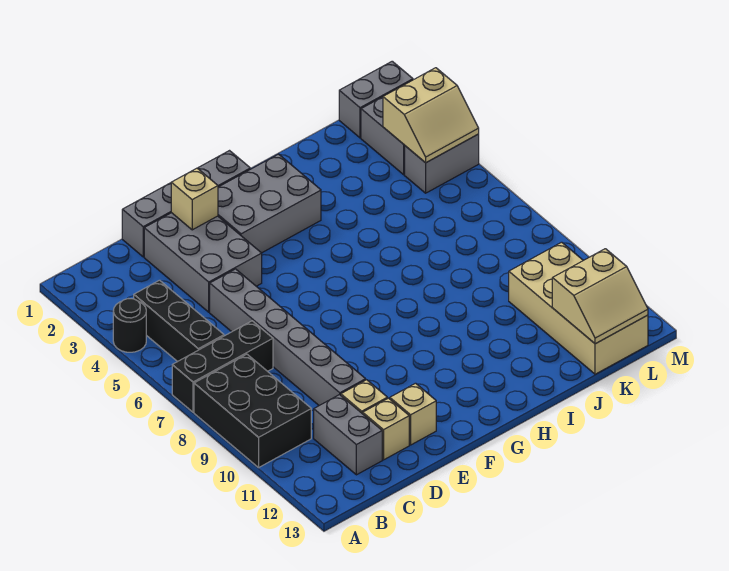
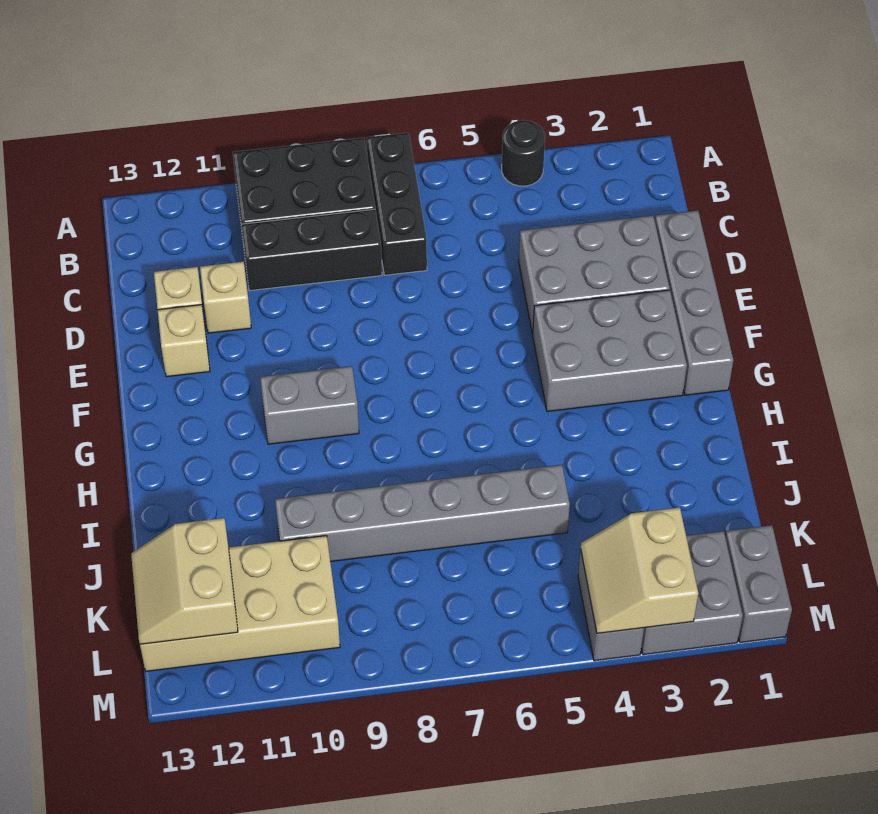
black brick B4:B6 level 1 -> black brick C8:C10 level 1
grey brick C11:C12 level 1 -> grey brick G9:G10 level 1
grey brick D5:D10 level 1 -> grey brick J5:J10 level 1
tan brick E2 level 2 -> none
grey brick F2:H3 level 1 -> grey brick F2:G4 level 1

